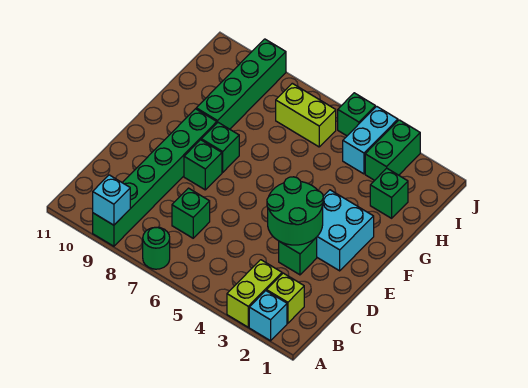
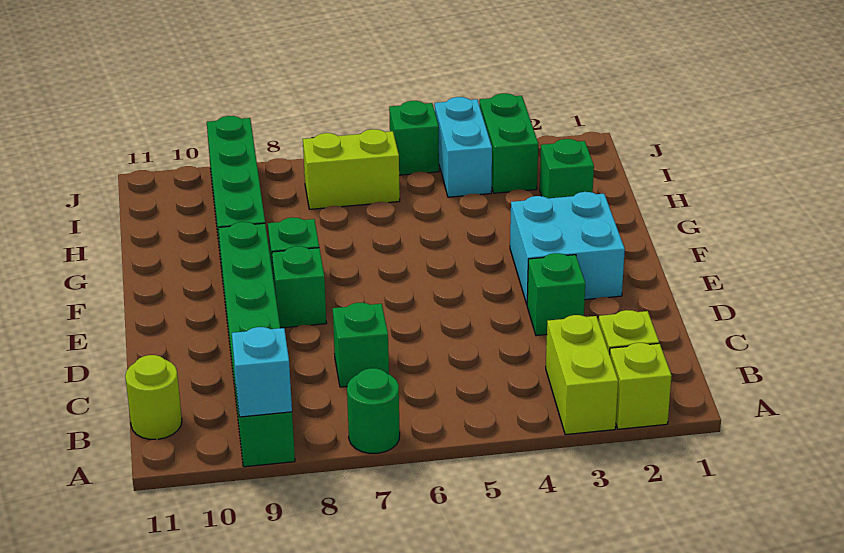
cyan brick A2 level 1 -> lime brick A2 level 1
none -> lime round brick B11 level 1
green round brick D3:E4 level 2 -> none

